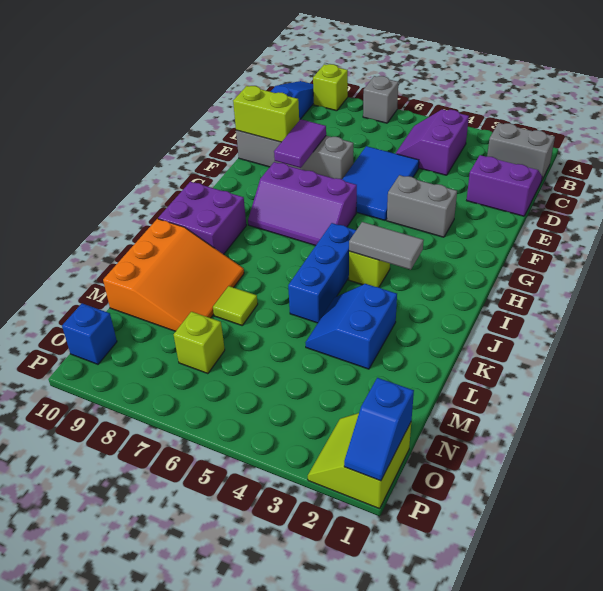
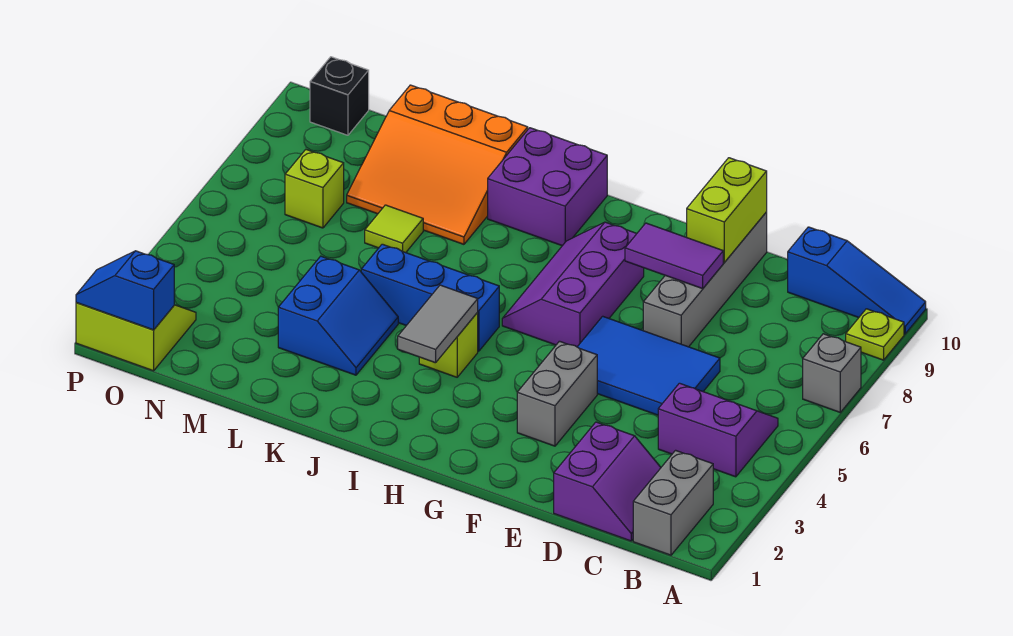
lime brick A9 level 1 -> lime plate A9 level 1
blue slope K3:L4 level 1 top 3 -> blue slope K3:L4 level 1 top L
blue brick O10 level 1 -> black brick O10 level 1

